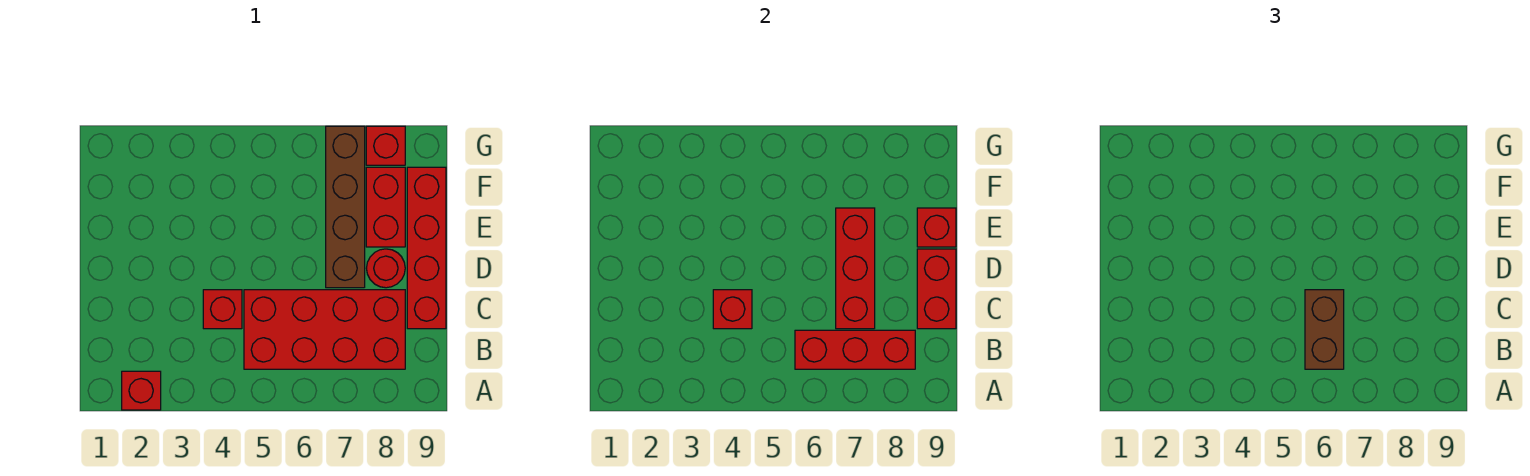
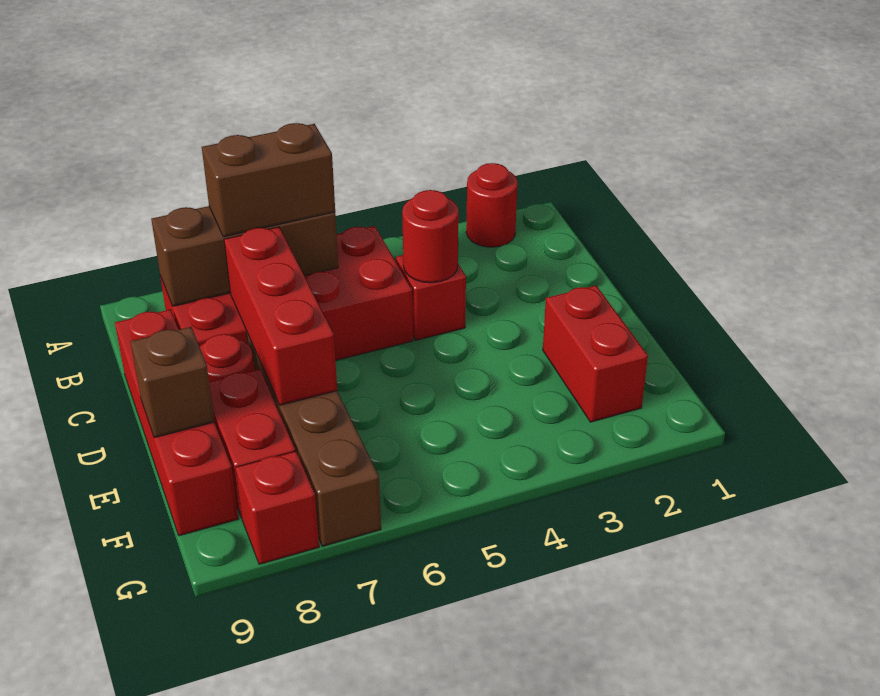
red brick A2 level 1 -> red round brick A2 level 1
red brick B6:B8 level 2 -> brown brick B6:B8 level 2
brown brick B6:C6 level 3 -> brown brick B6:B7 level 3
red brick C4 level 2 -> red round brick C4 level 2
red brick C9:D9 level 2 -> red brick E2:F2 level 1
red brick E9 level 2 -> brown brick E9 level 2

